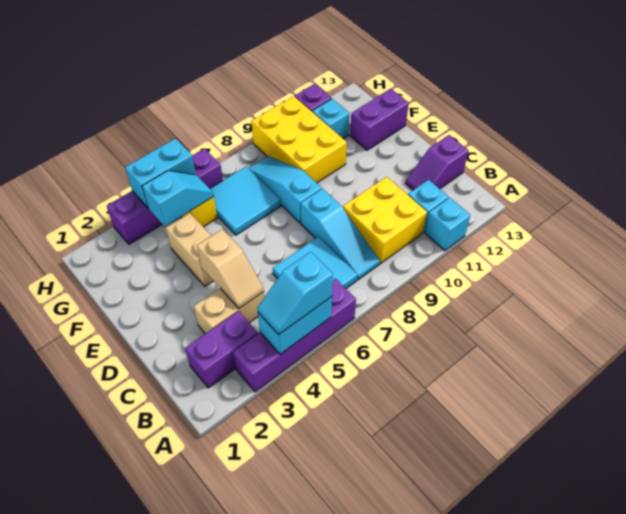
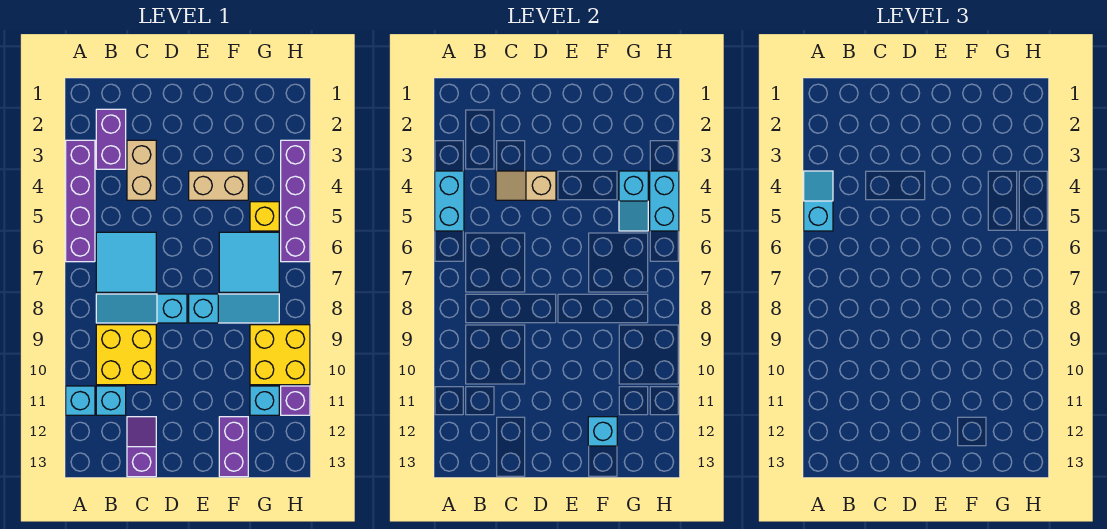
yellow brick F9:H10 level 1 -> yellow brick G9:H10 level 1
none -> cyan brick F12 level 2

